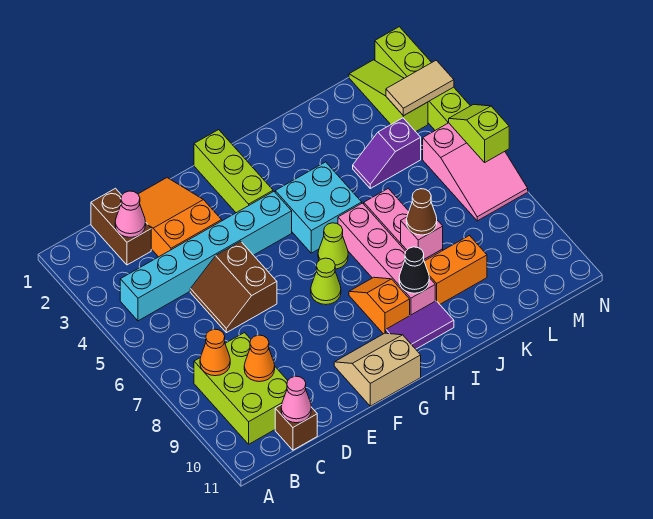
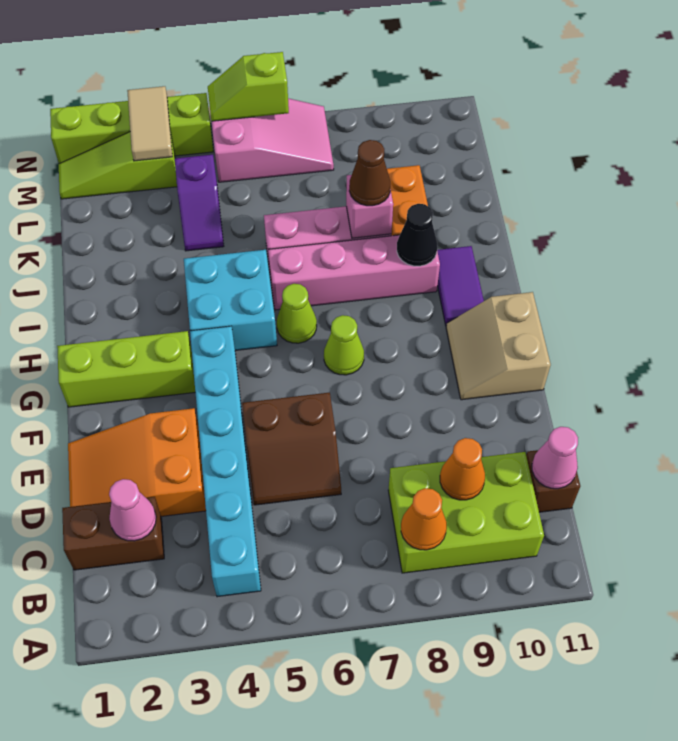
orange slope H8:H9 level 1 top 9 -> none

